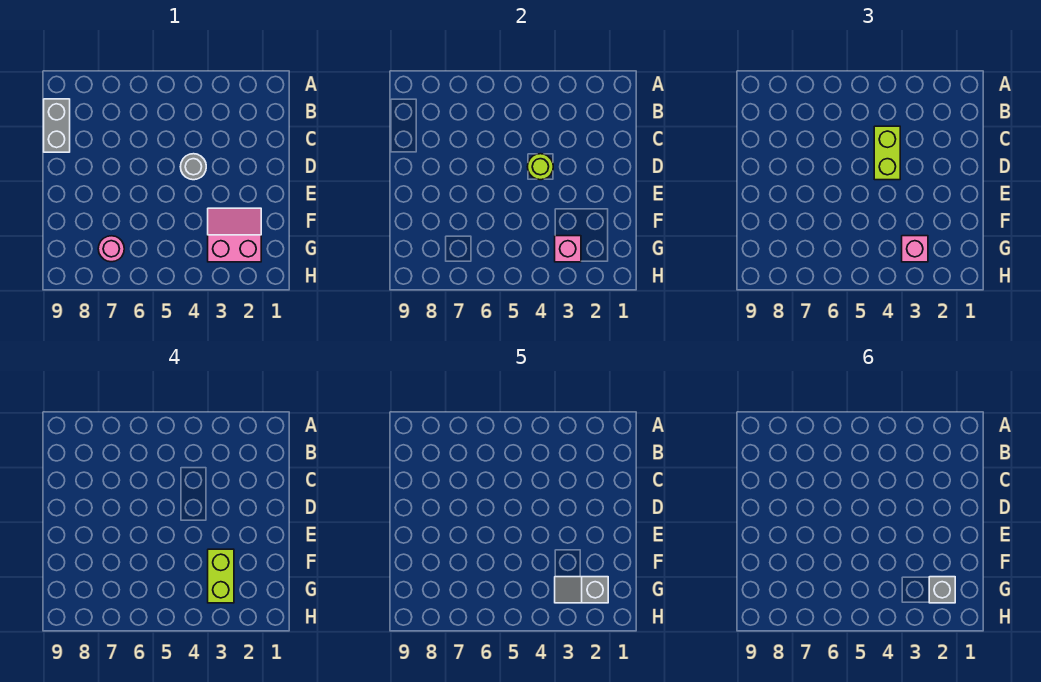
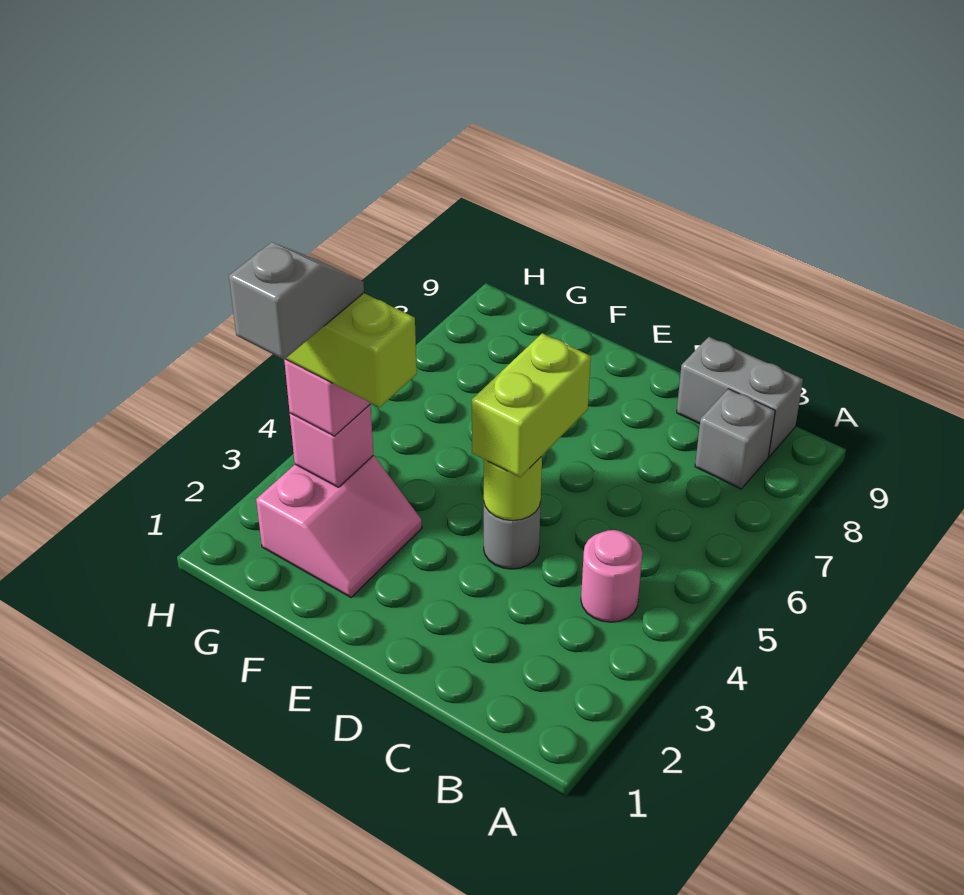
lime brick C4:D4 level 3 -> lime brick D4:D5 level 3
grey brick G2 level 6 -> grey brick B8 level 1
pink round brick G7 level 1 -> pink round brick B4 level 1

